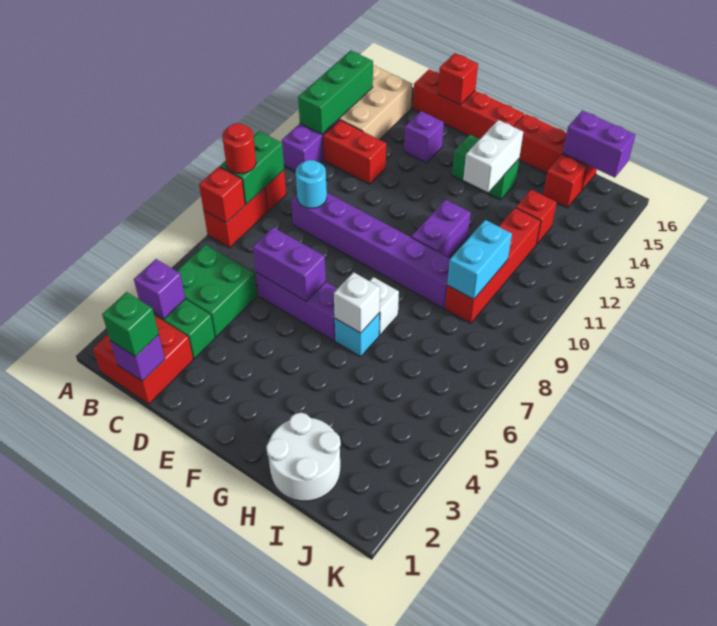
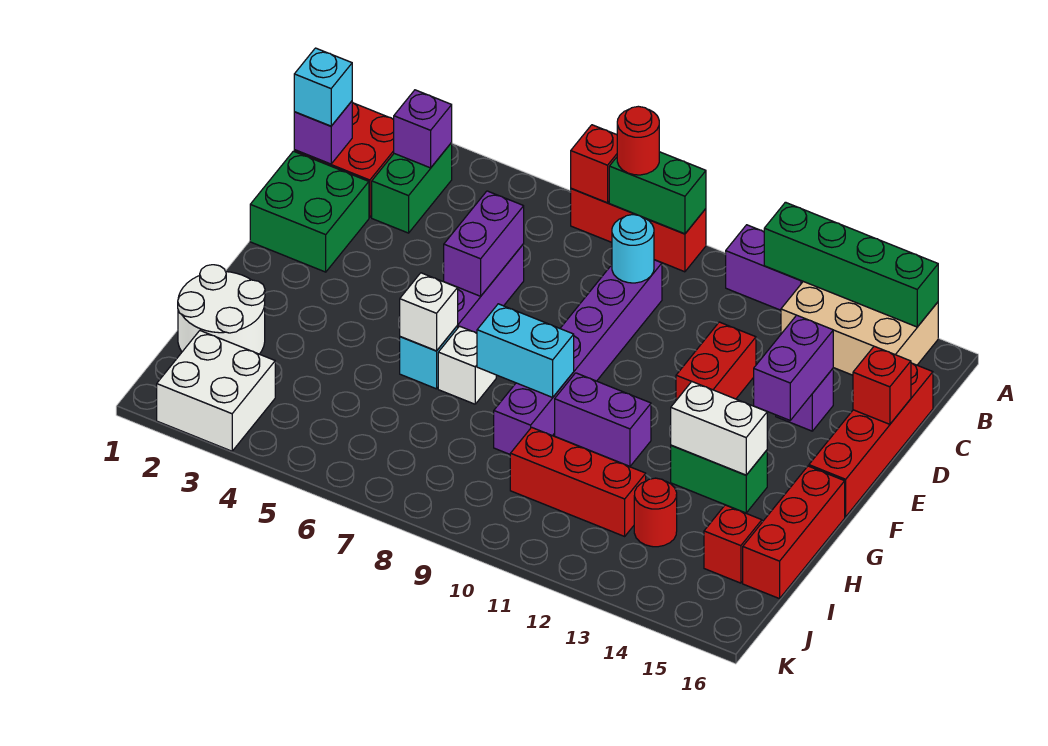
green brick A12:A14 level 2 -> green brick A12:A15 level 2
green brick B4:C5 level 1 -> green brick D1:E2 level 1
red brick B12:C12 level 1 -> red brick D12:E12 level 1
green brick C1 level 3 -> cyan brick C1 level 3
green brick F14:G14 level 1 -> green brick G13:G14 level 1
red brick I9:I12 level 1 -> red brick I10:I12 level 1
cyan brick I9:I10 level 2 -> cyan brick G8:G9 level 2
red brick I13 level 1 -> red round brick I13 level 1
purple brick I16:J16 level 2 -> purple brick D14:E14 level 2
none -> white brick J2:K3 level 1

